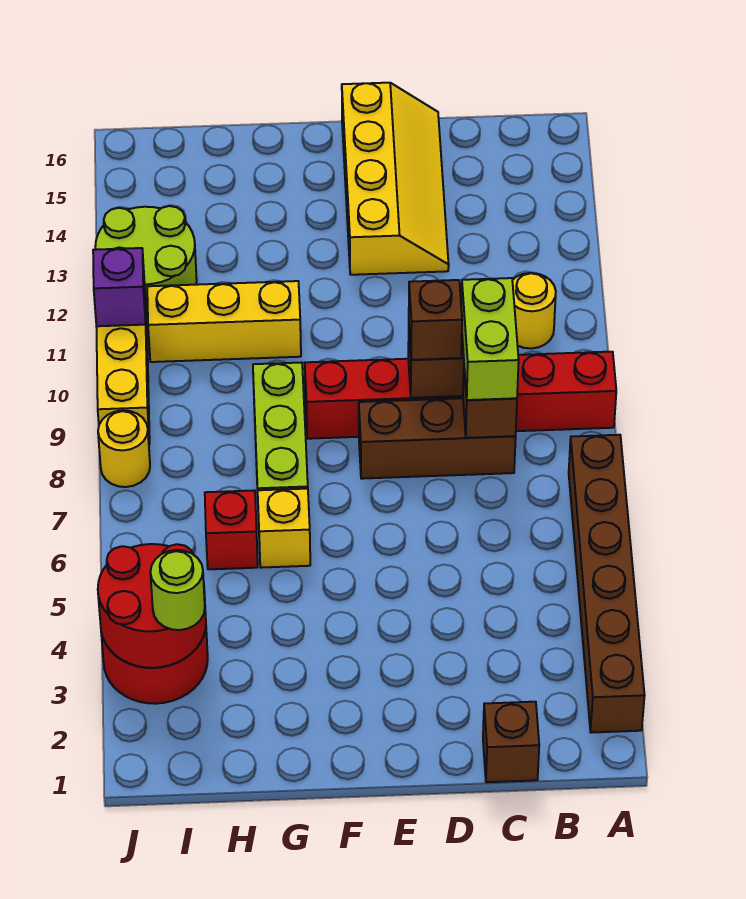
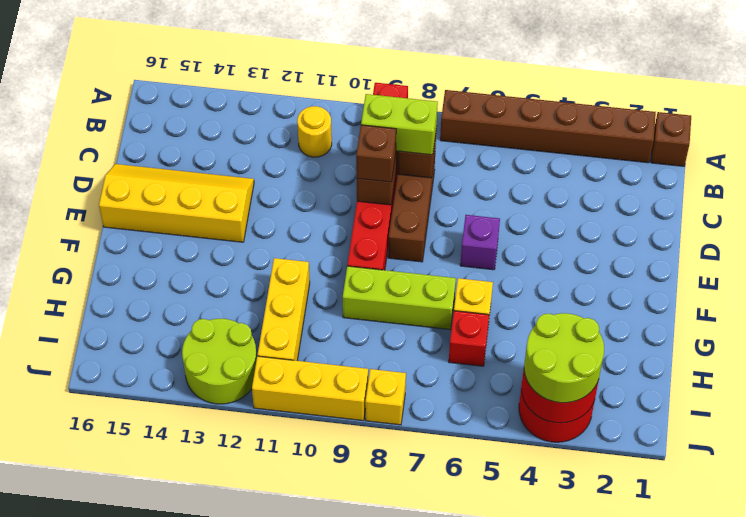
brown brick C1 level 1 -> brown brick A1 level 1
lime round brick I3 level 3 -> lime round brick I3:J4 level 3
yellow round brick J8 level 1 -> yellow brick J8 level 1
purple brick J11 level 2 -> purple brick E6 level 1

